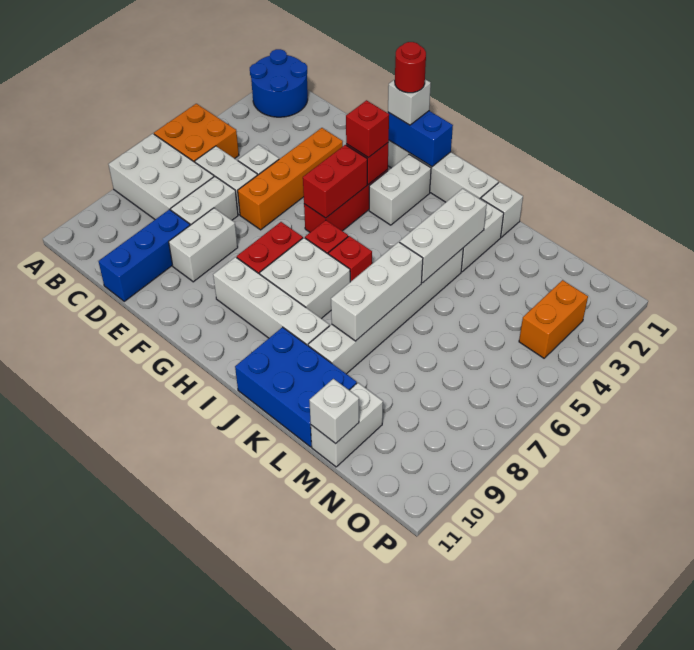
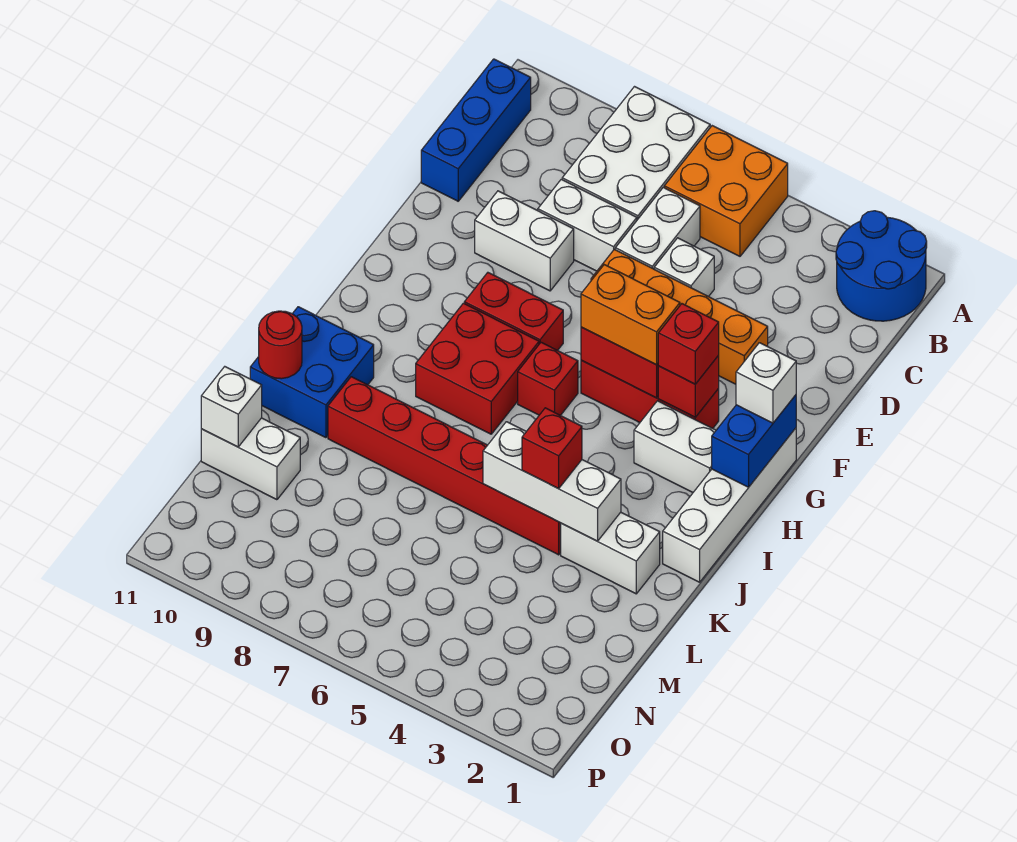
blue brick D9:D11 level 1 -> blue brick B11:D11 level 1
red round brick G1 level 4 -> red round brick K11 level 2
white brick G9:J9 level 1 -> none
white brick H7:I8 level 1 -> red brick H7:I8 level 1
red brick I6 level 1 -> red brick K4 level 3
blue brick J10:L11 level 1 -> blue brick J10:K11 level 1
white brick K1 level 1 -> none
white brick K4:K9 level 1 -> red brick K4:K9 level 1
white brick K6:K8 level 2 -> none
orange brick O3:O4 level 1 -> orange brick G4:G5 level 3

